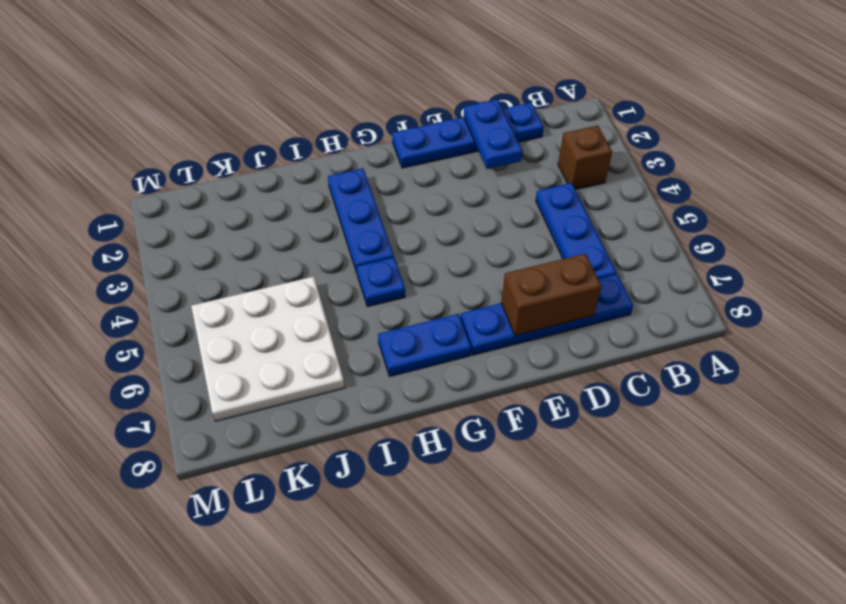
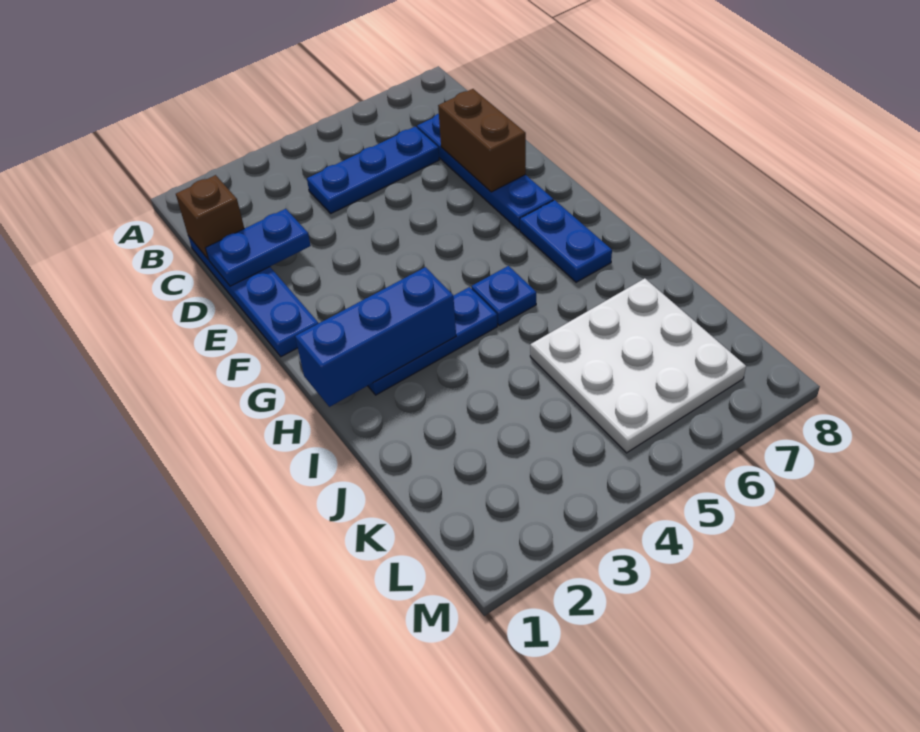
brown brick B3 level 1 -> brown brick C1 level 2
none -> blue brick H1:H3 level 2

